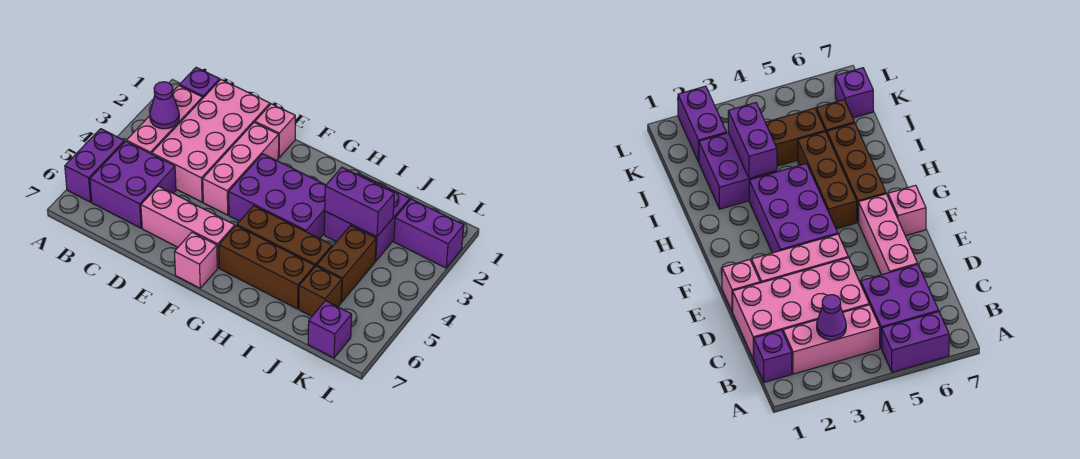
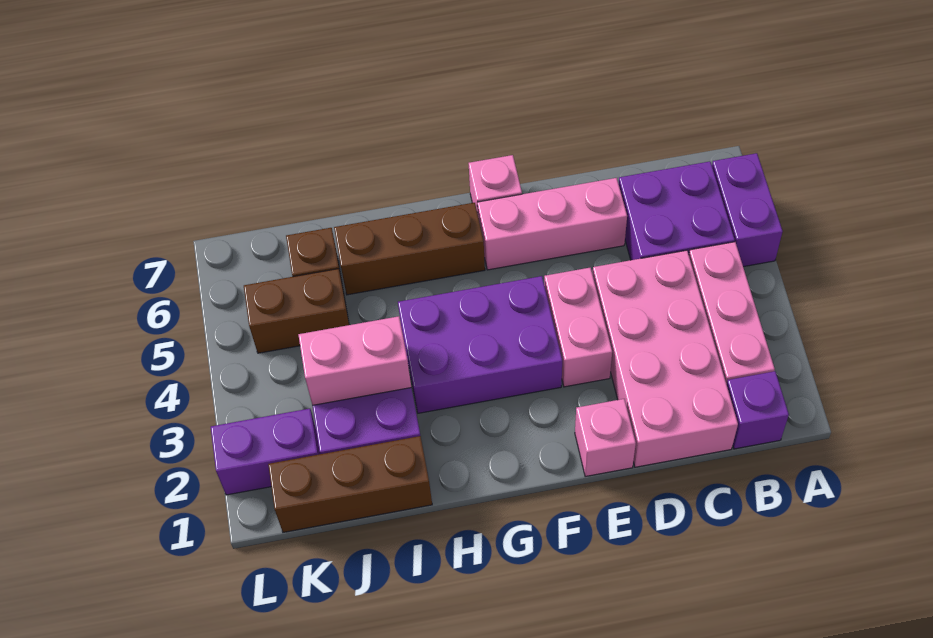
purple cone B3 level 2 -> none
pink brick E2:E4 level 1 -> pink brick E3:E4 level 1
brown brick G5:I5 level 1 -> brown brick I1:K1 level 1
purple brick I3:J3 level 2 -> pink brick I3:J3 level 2
brown brick J4:J5 level 1 -> brown brick J5:K5 level 1
purple brick K7 level 1 -> none

